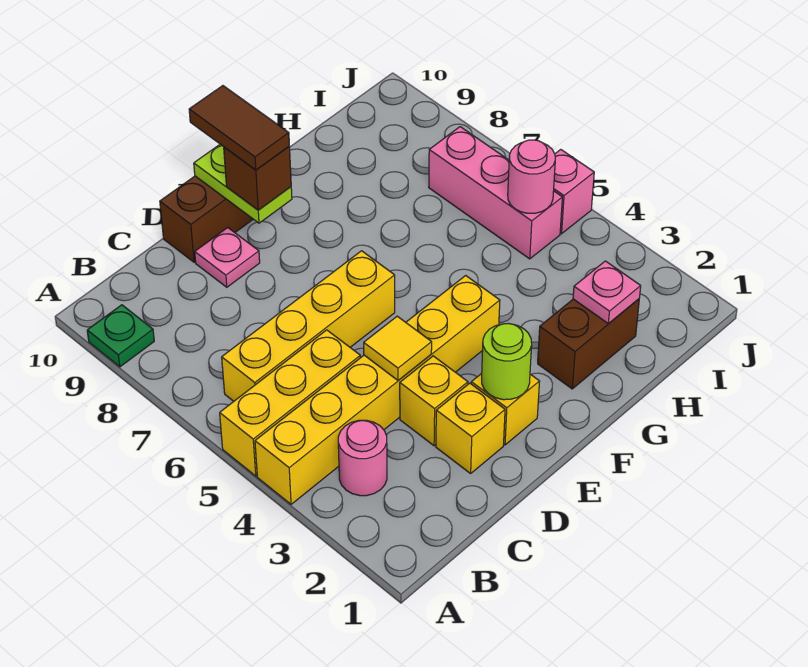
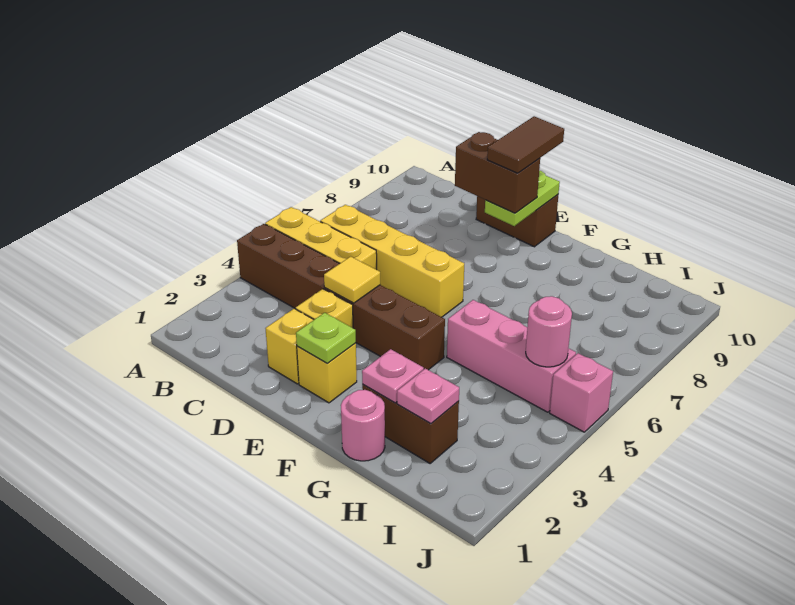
yellow brick A4:F4 level 1 -> brown brick A4:F4 level 1
green plate A9 level 1 -> none
pink round brick B3 level 1 -> pink round brick G1 level 1
pink plate D9 level 1 -> pink plate G2 level 2
lime round brick E2 level 2 -> lime plate E2 level 2
brown brick E9 level 3 -> brown brick D9:E9 level 3
pink brick I5:I7 level 1 -> pink brick G5:I5 level 1

